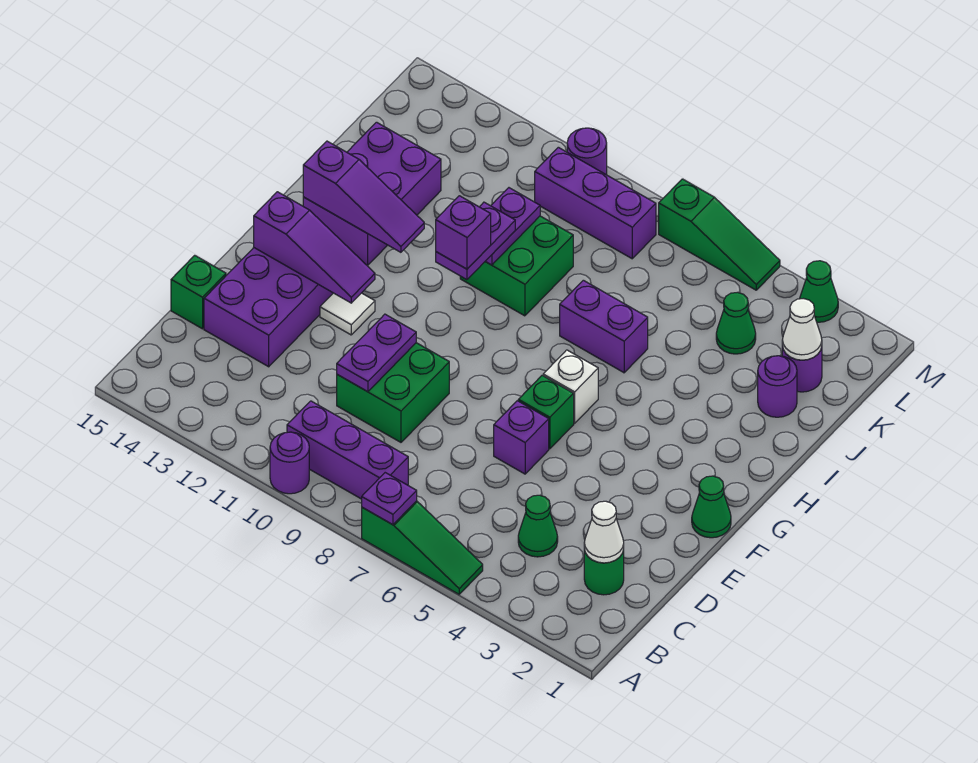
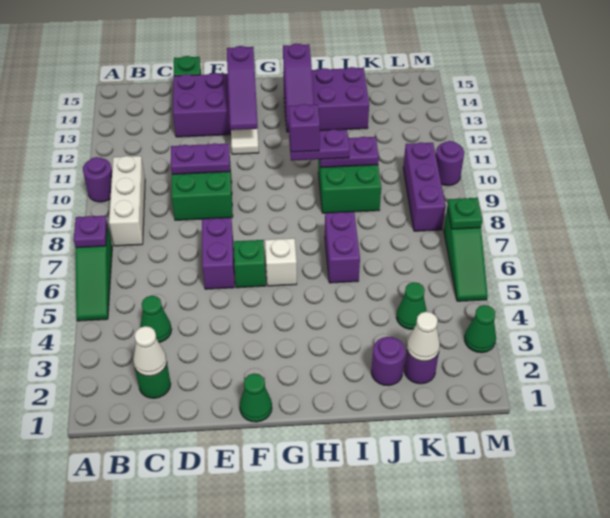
purple brick B8:B10 level 1 -> white brick B8:B10 level 1
purple brick E6 level 1 -> purple brick E6:E7 level 1
none -> green plate M7 level 2

